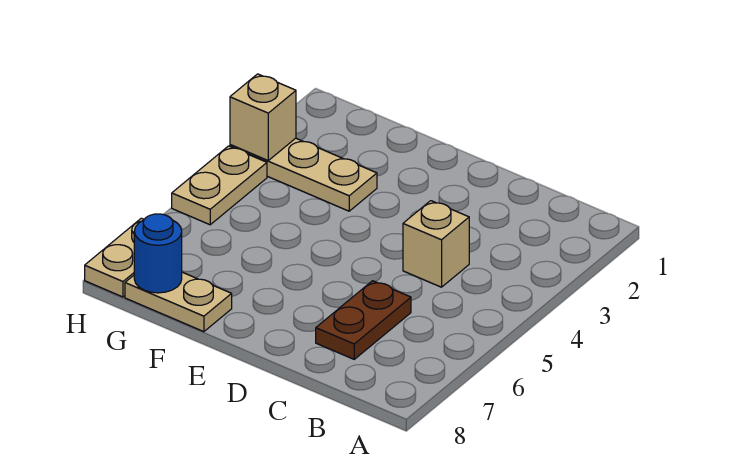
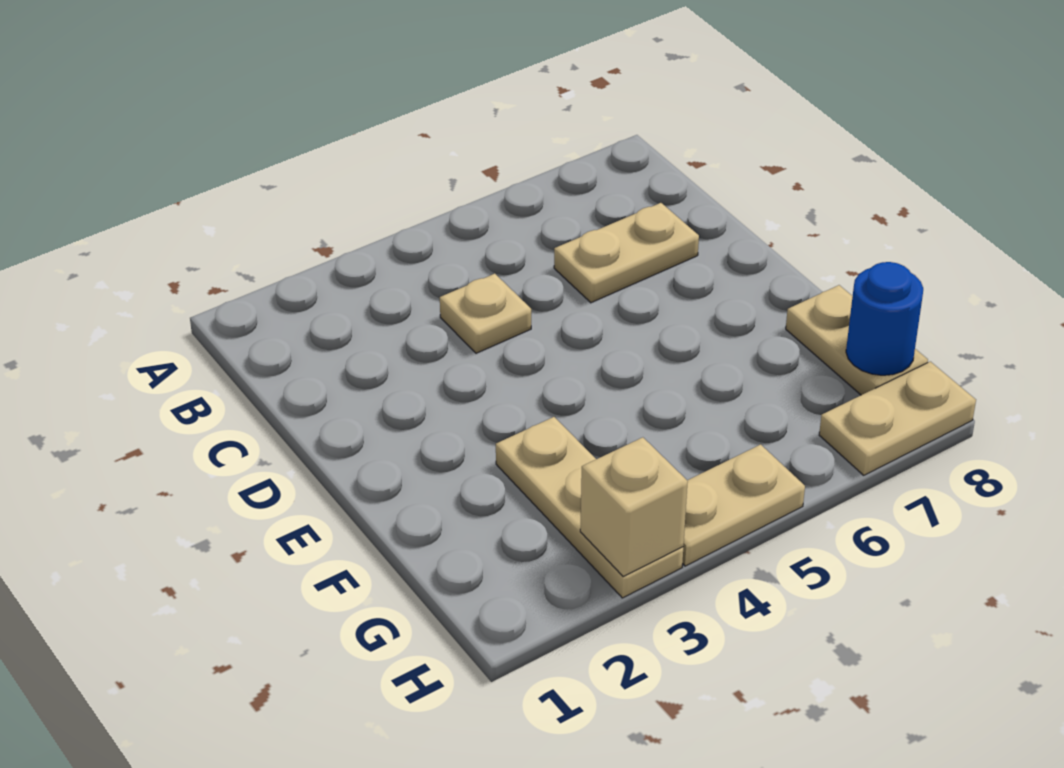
tan brick C4 level 1 -> tan plate C4 level 1
brown plate C6:C7 level 1 -> tan plate C6:C7 level 1

